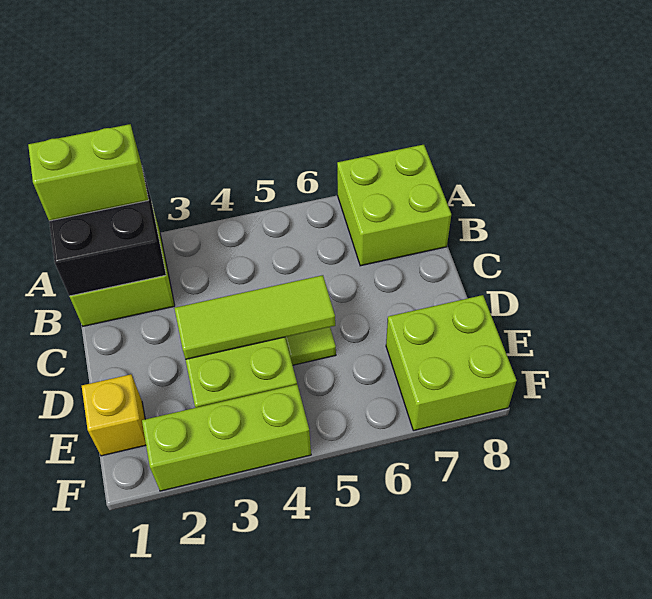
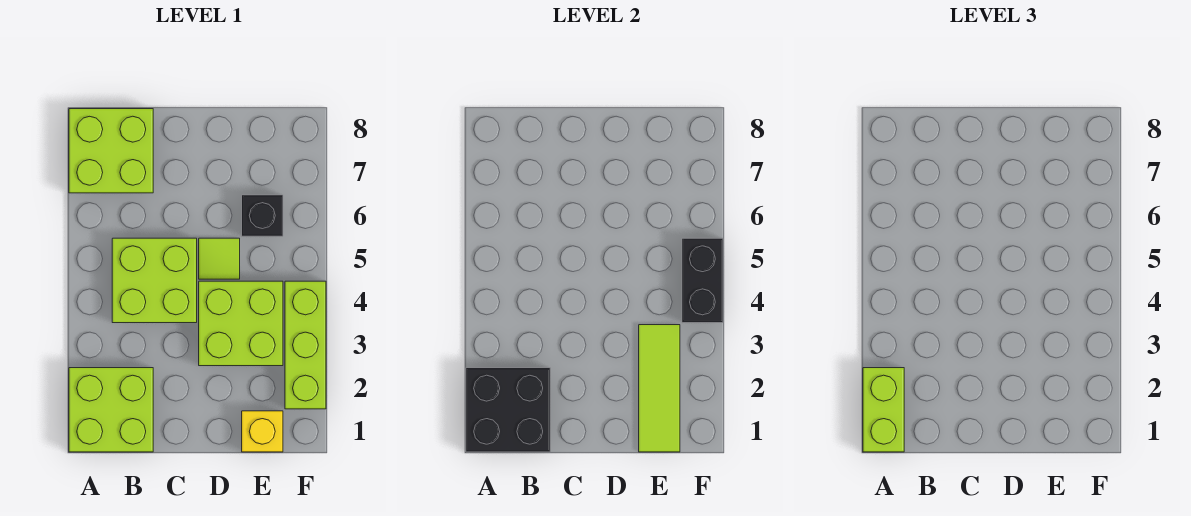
lime tile D3:D5 level 2 -> lime tile E1:E3 level 2
none -> black brick E6 level 1
lime brick E7:F8 level 1 -> lime brick B4:C5 level 1
none -> black brick F4:F5 level 2

